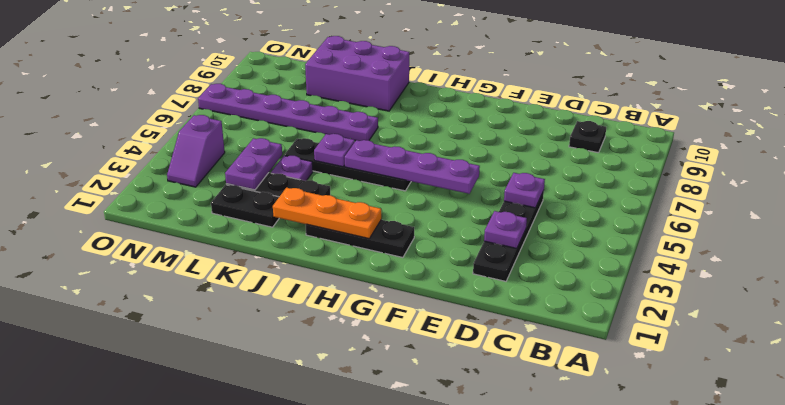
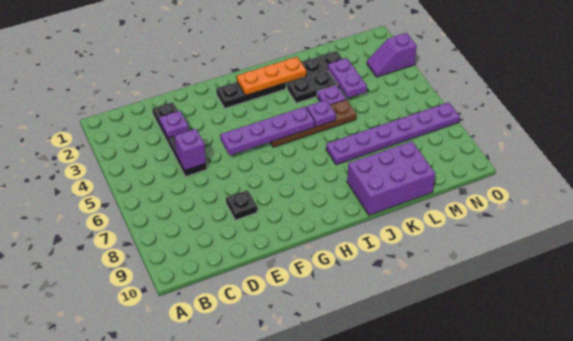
black plate C9 level 1 -> black plate E8 level 1
purple plate D5 level 2 -> purple brick D5 level 2
black plate H5:K5 level 1 -> brown plate H5:K5 level 1
purple slope N3:N4 level 1 top 4 -> purple slope N3:O3 level 1 top O

